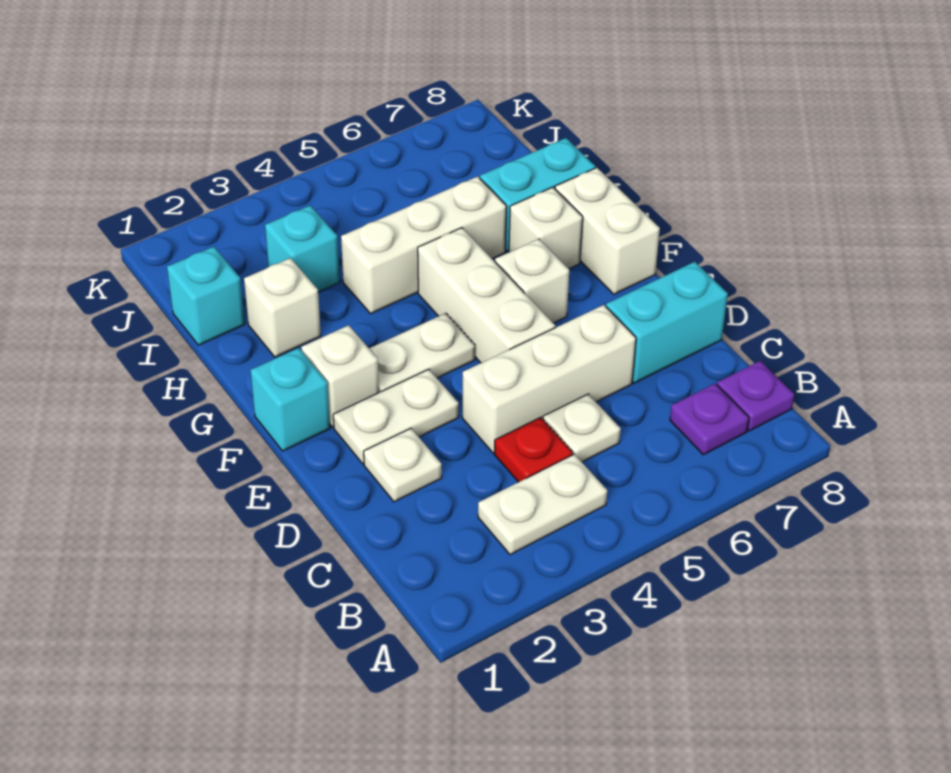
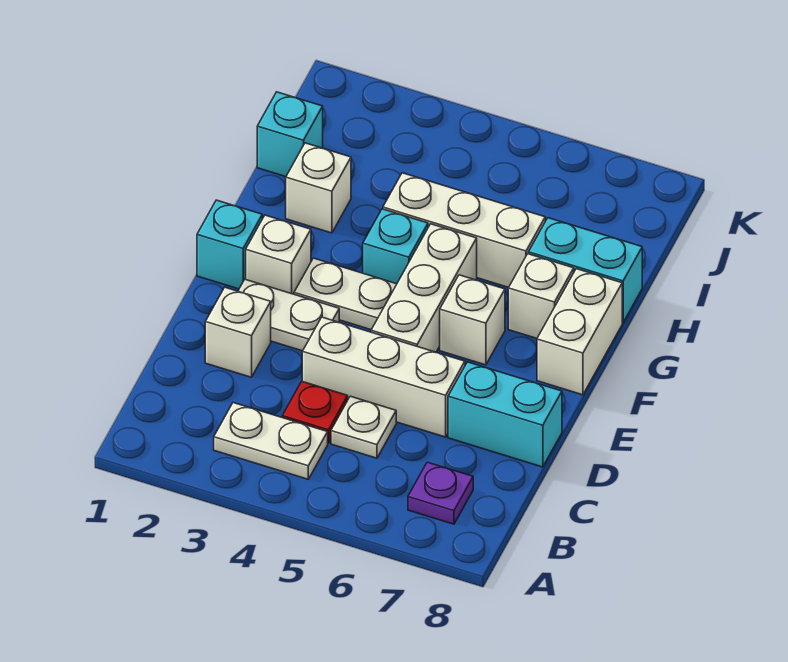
purple plate B8 level 1 -> none
white plate D2 level 1 -> white brick D2 level 1
cyan brick I3 level 1 -> cyan brick G4 level 1

